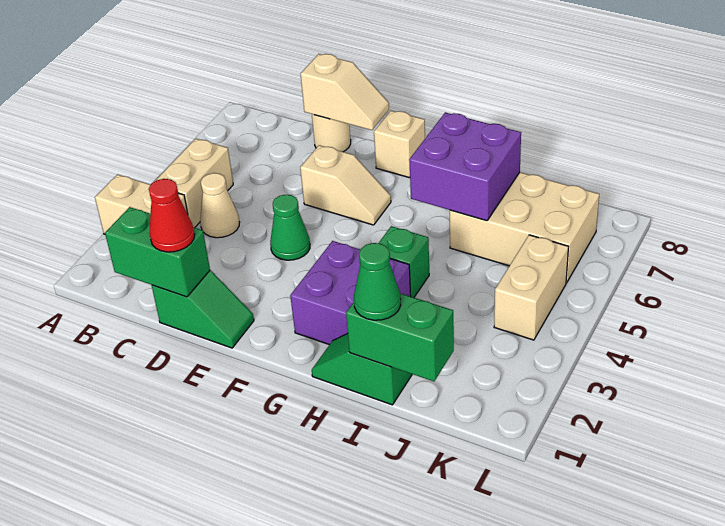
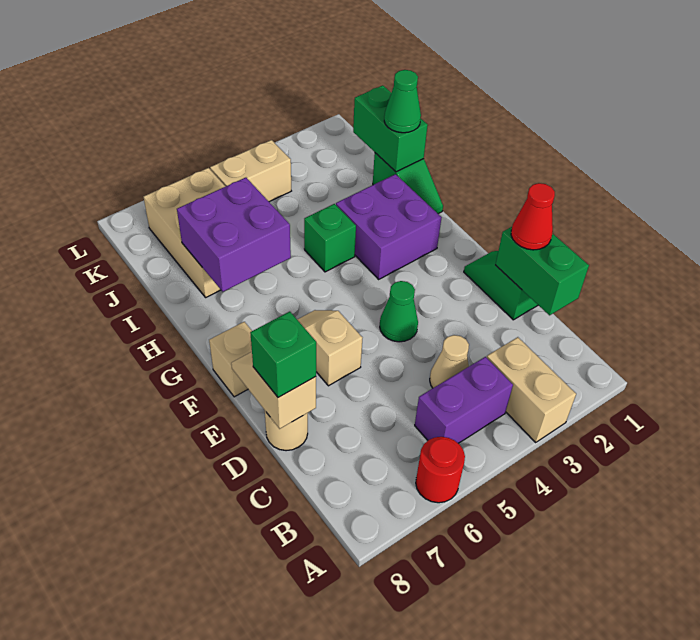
none -> red round brick A6 level 1
tan brick B4:B5 level 1 -> purple brick B4:B5 level 1
none -> green brick D8 level 3

